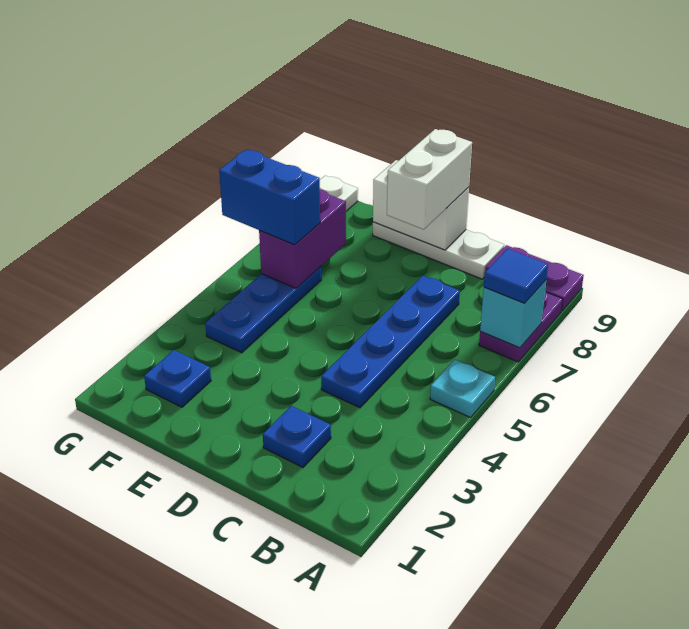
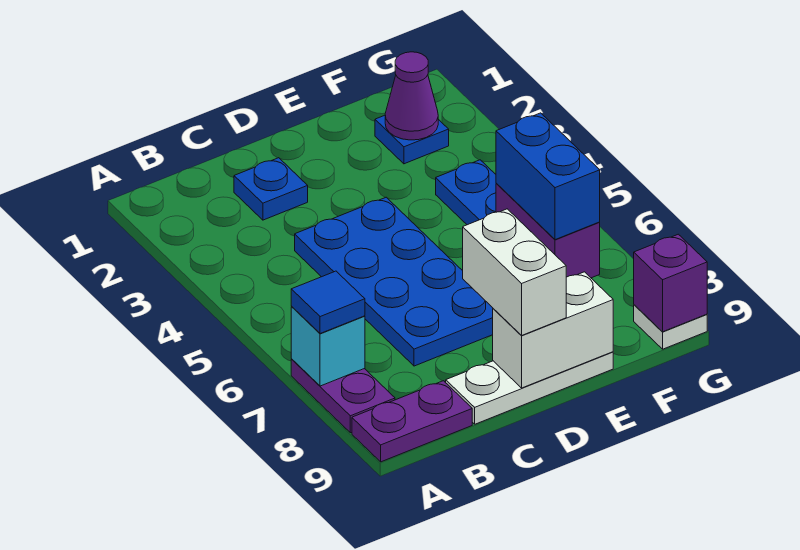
cyan plate A5 level 1 -> none
blue plate C4:C7 level 1 -> blue plate C4:D7 level 1
none -> purple cone F2 level 2
blue brick F6:G6 level 3 -> blue brick F6:F7 level 3
none -> purple brick G9 level 2

